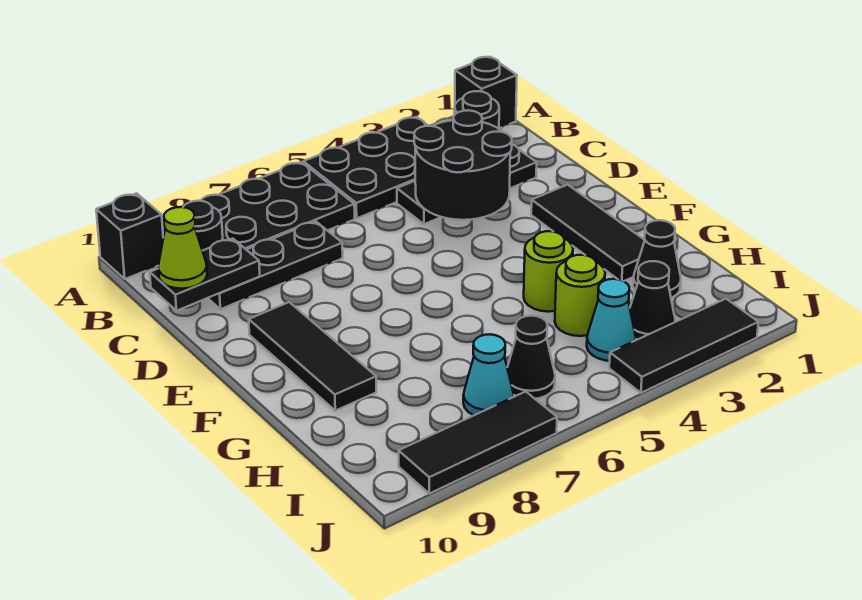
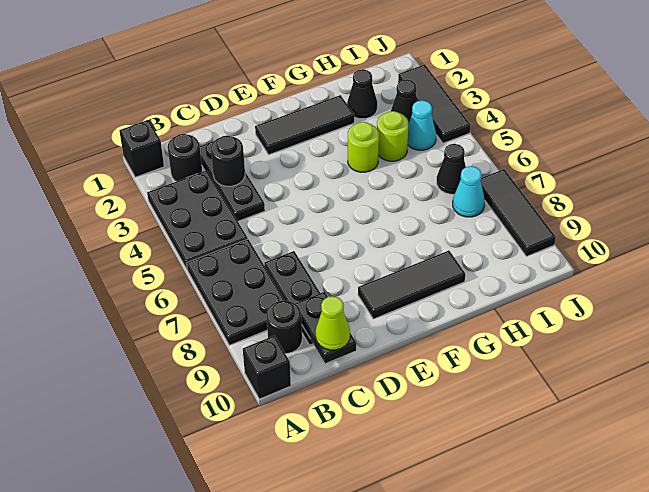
black round brick C3:D4 level 2 -> black round brick C3 level 2

